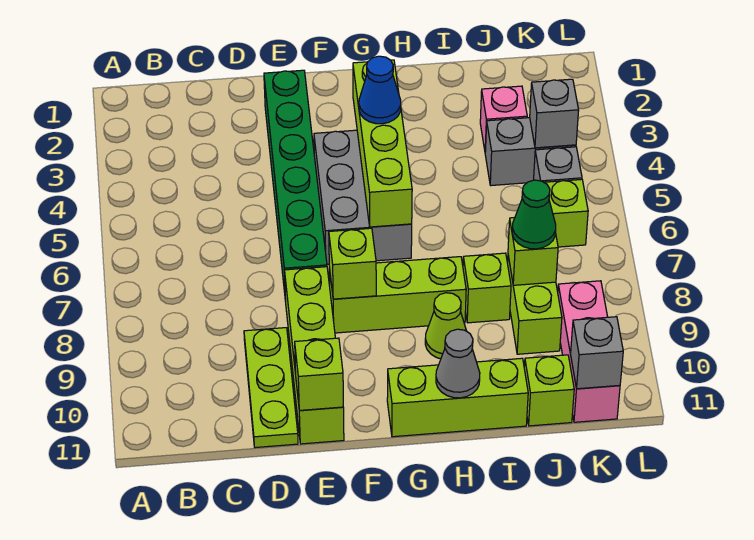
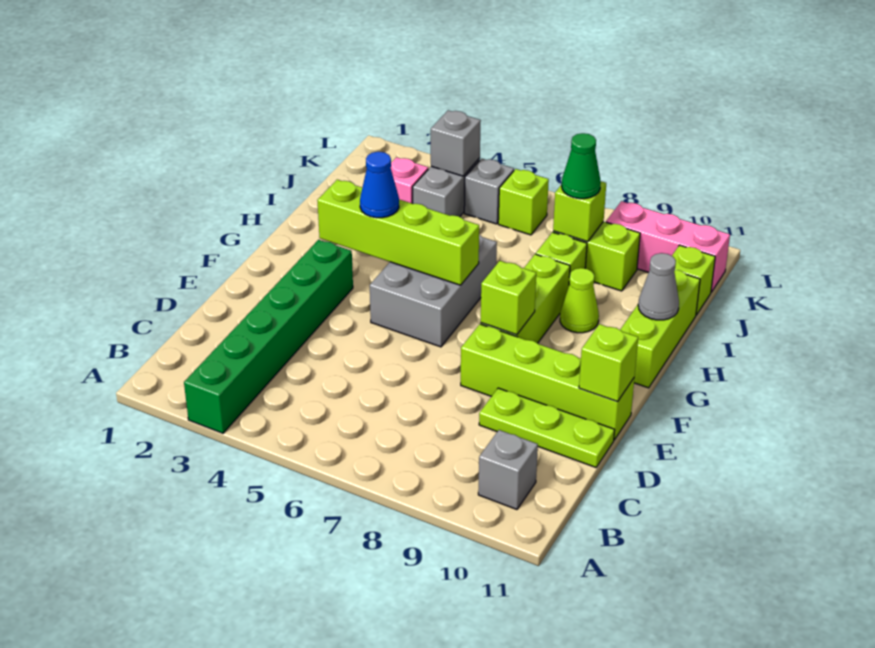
green brick E2:E7 level 1 -> green brick A3:F3 level 1
grey brick F4:G6 level 1 -> grey brick F5:H6 level 1
grey brick K11 level 2 -> grey brick B10 level 1

